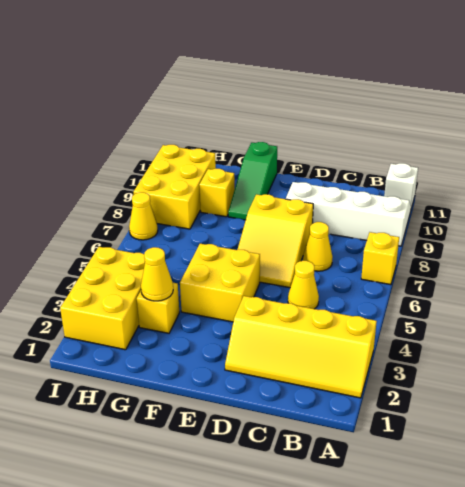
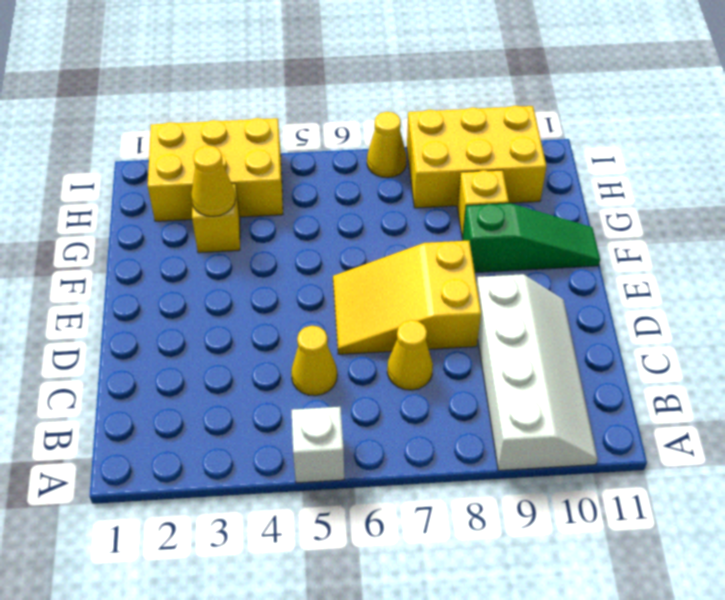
yellow slope A2:D3 level 1 top 3 -> none
yellow brick A7 level 1 -> none
white brick A11 level 1 -> white brick A5 level 1
yellow brick E4:F5 level 1 -> none
green slope F9:F11 level 1 top 11 -> green slope F9:F11 level 1 top 9

